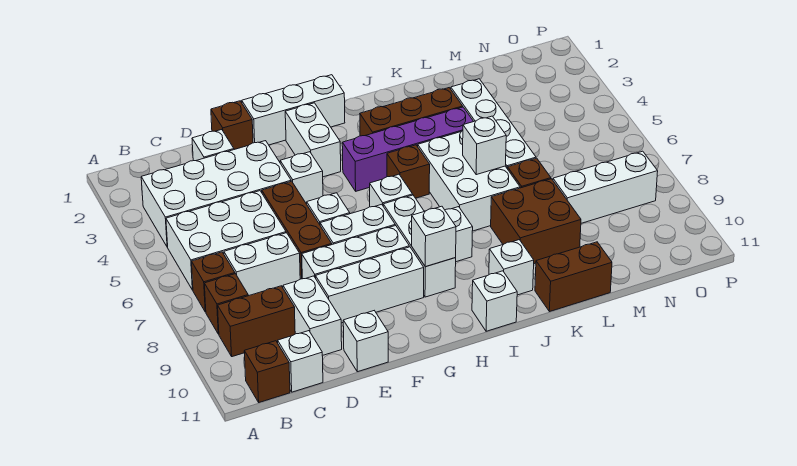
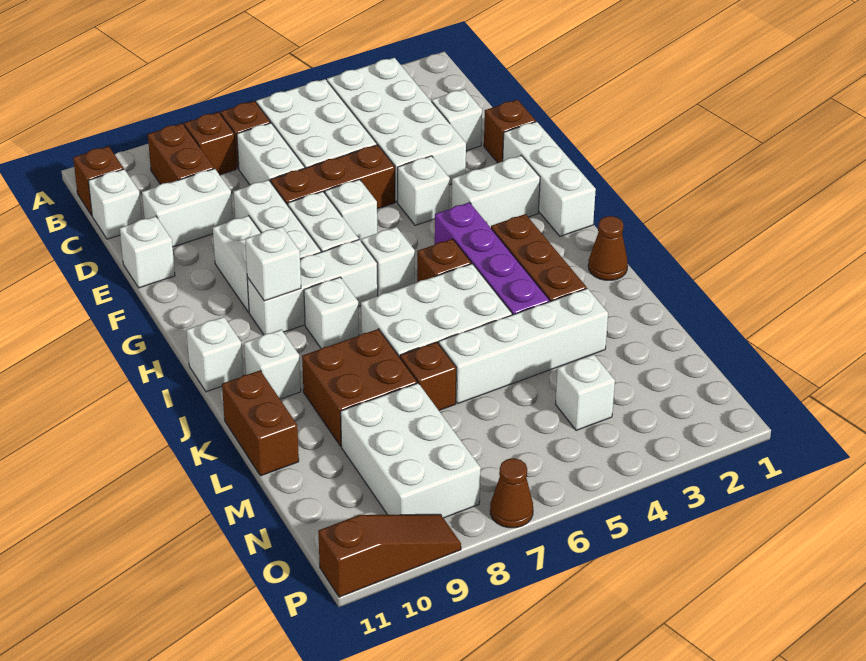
white brick E9:G9 level 1 -> white brick F9:G9 level 1
none -> brown cone J1 level 1
white brick K6 level 2 -> white brick N4 level 1
white brick M8:O8 level 1 -> white brick M8:O9 level 1
none -> brown cone P7 level 1
none -> brown slope P9:P11 level 1 top 11

